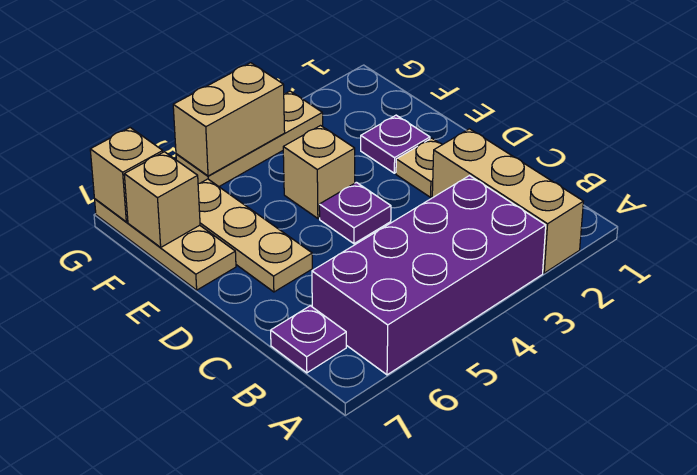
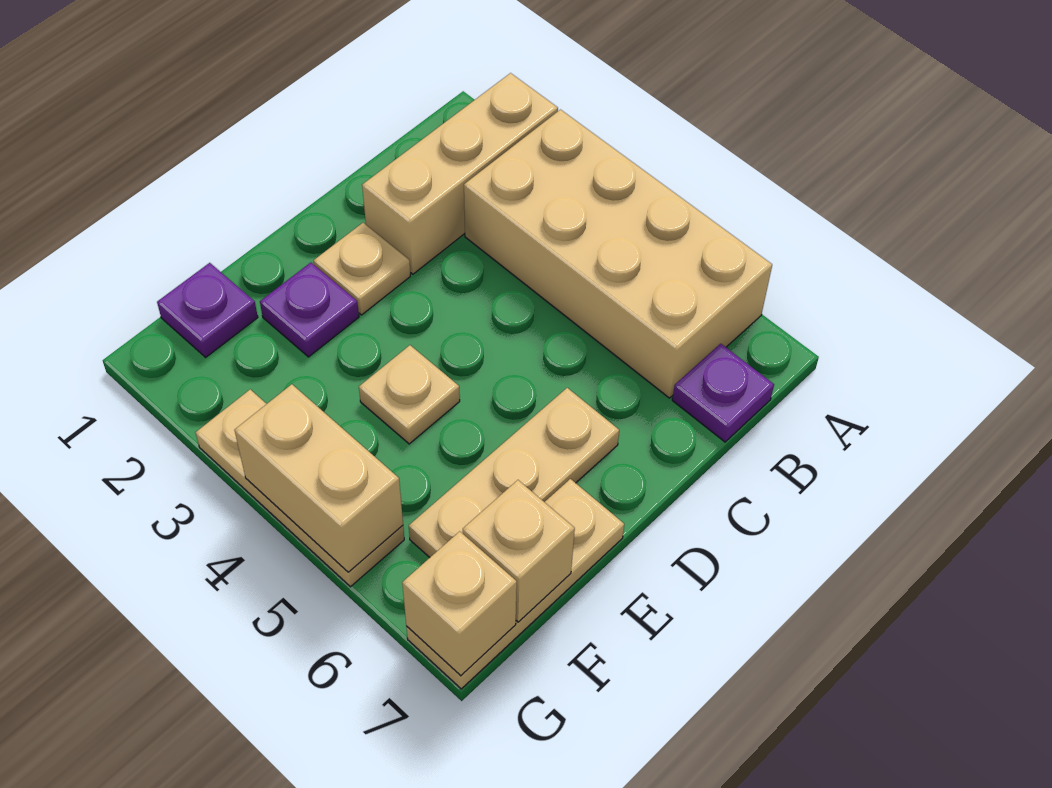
purple brick A3:B6 level 1 -> tan brick A3:B6 level 1
purple plate D4 level 1 -> purple plate F1 level 1
tan brick E4 level 1 -> tan plate E4 level 1

